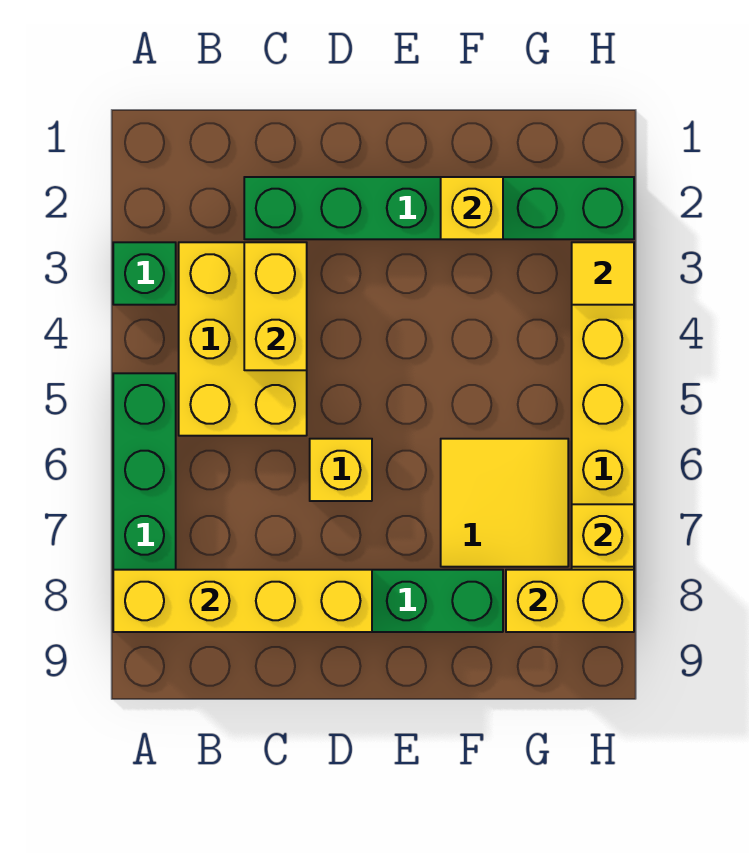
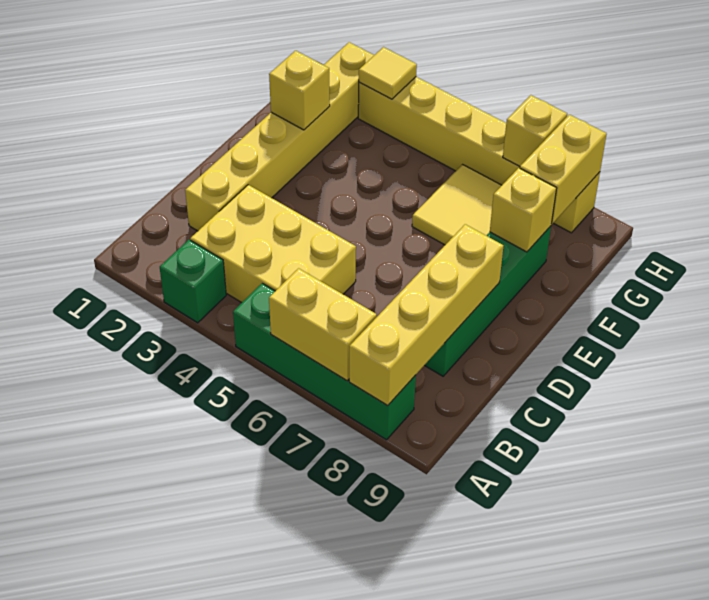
green brick C2:H2 level 1 -> yellow brick C2:H2 level 1
yellow brick C3:C4 level 2 -> yellow brick A6:A7 level 2
yellow brick D6 level 1 -> yellow brick F8 level 2

